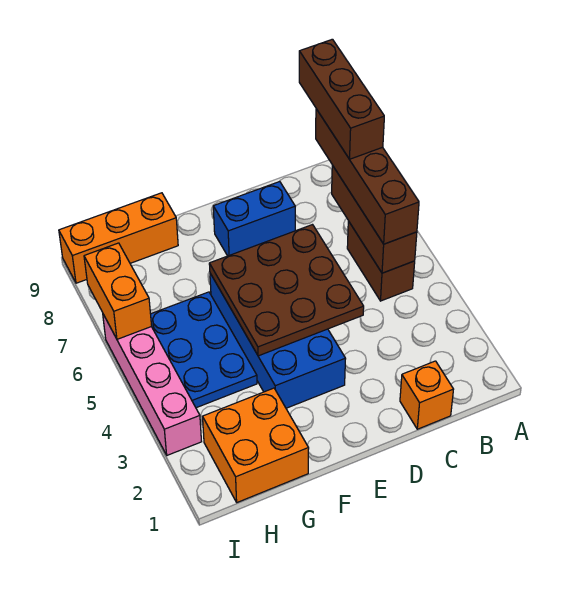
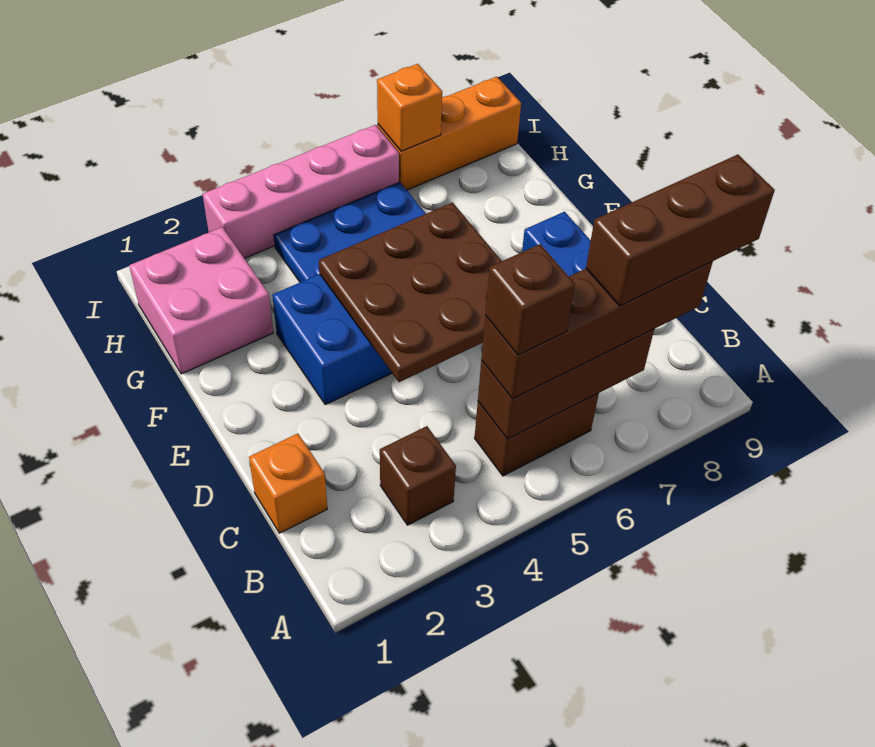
none -> brown brick B3 level 1
none -> brown brick B5 level 4
orange brick G1:H2 level 1 -> pink brick G1:H2 level 1
orange brick G9:I9 level 1 -> orange brick I7:I9 level 1
orange brick I6:I7 level 2 -> orange brick I7 level 2

